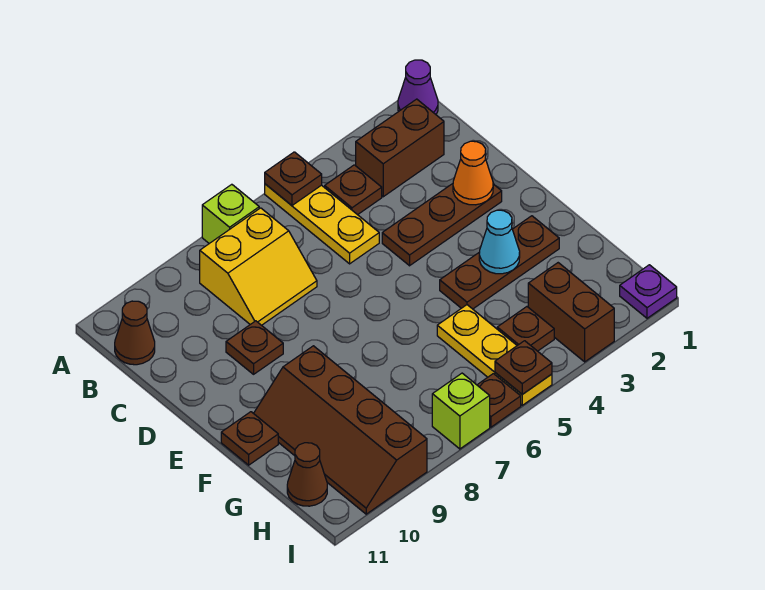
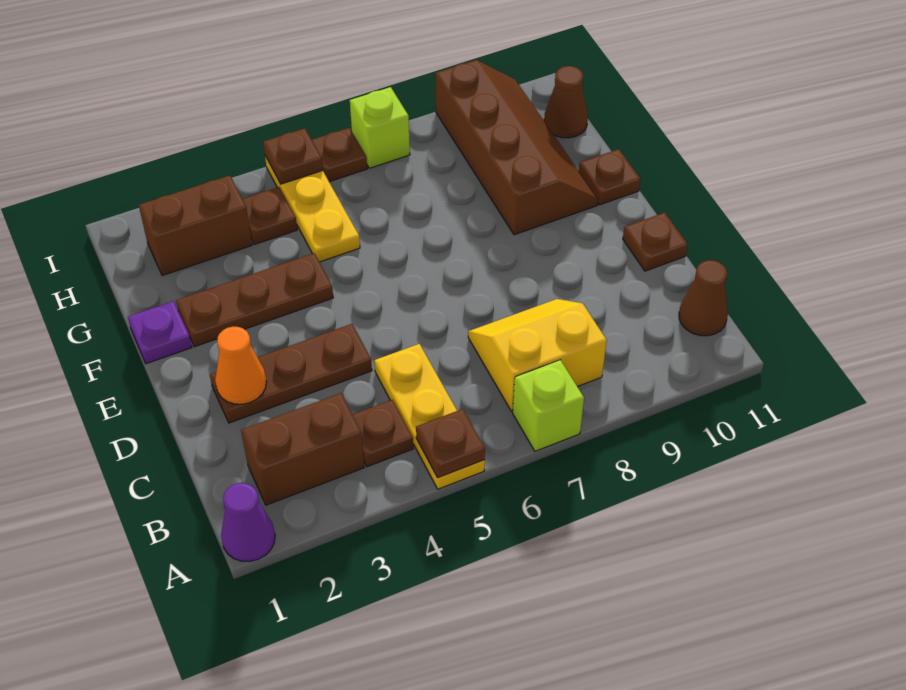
brown plate D9 level 1 -> brown plate D11 level 1
cyan cone F3 level 2 -> none
brown brick H3:I3 level 1 -> brown brick H2:H3 level 1
purple plate I1 level 1 -> purple plate F1 level 1

